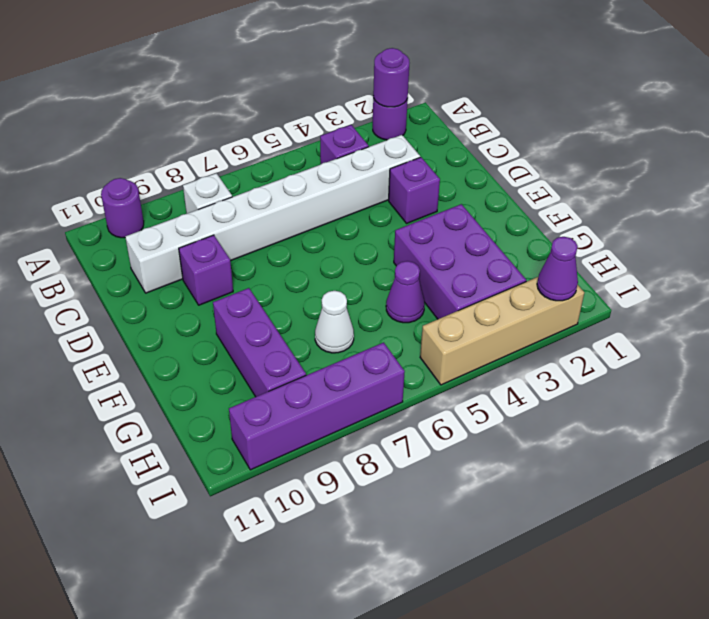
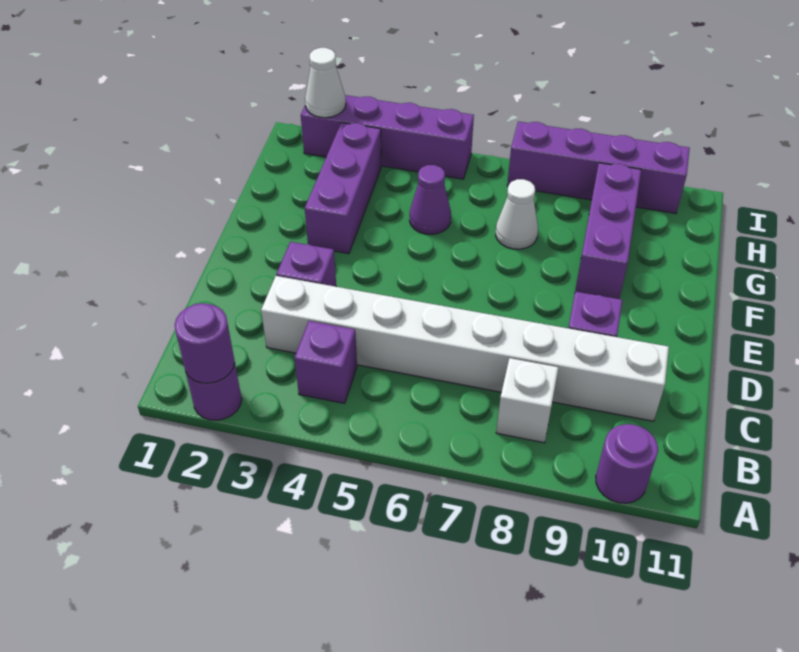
purple brick F3:H4 level 1 -> purple brick F3:H3 level 1
tan brick I2:I5 level 1 -> purple brick I2:I5 level 1
purple cone I2 level 2 -> white cone I2 level 2

